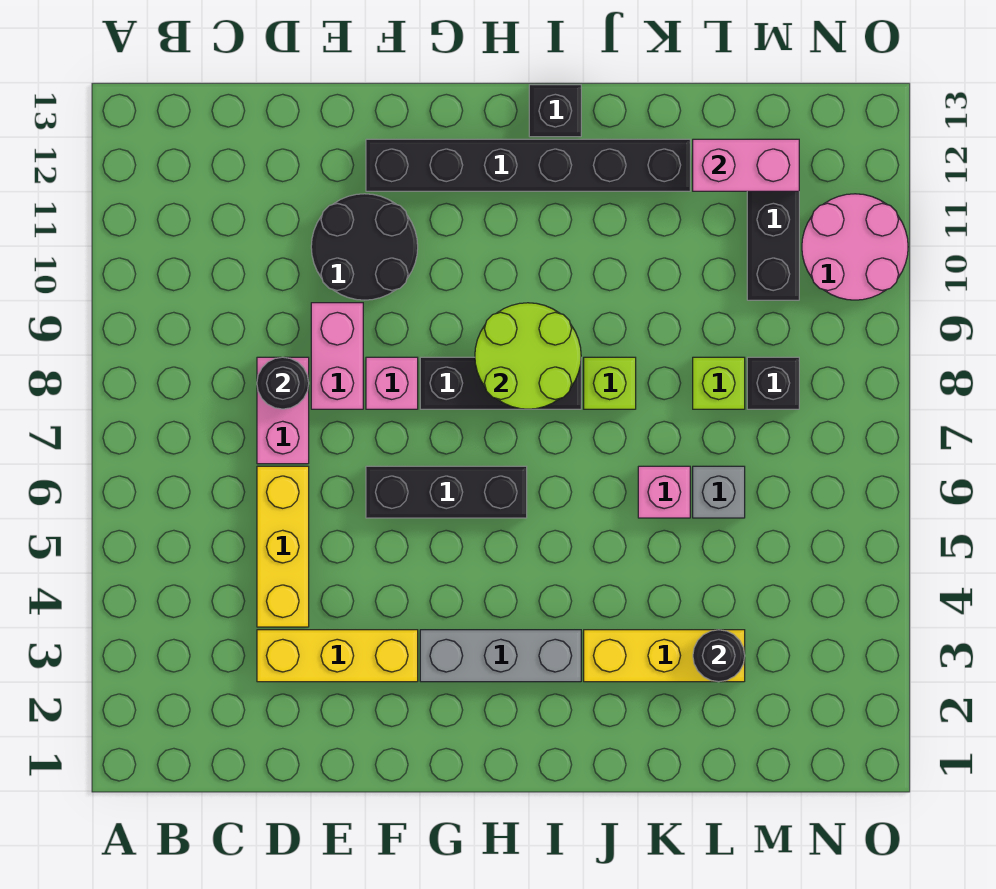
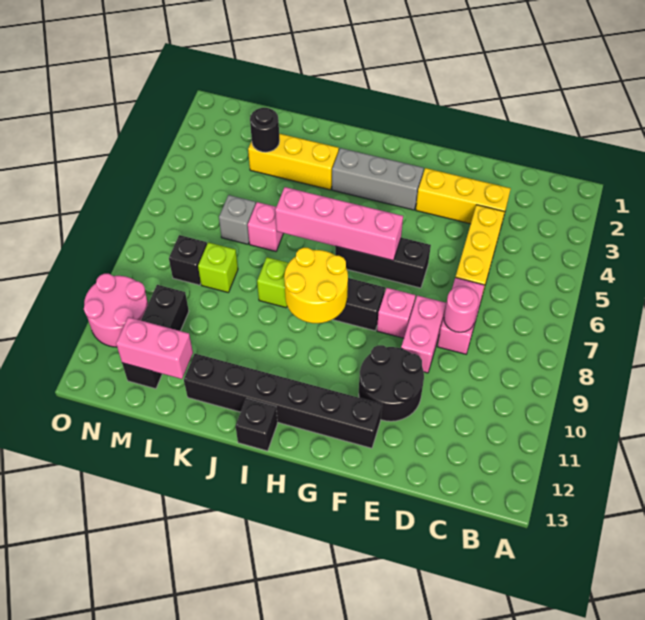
black round brick D8 level 2 -> pink round brick D8 level 2
none -> pink brick G6:J6 level 2
lime round brick H8:I9 level 2 -> yellow round brick H8:I9 level 2

